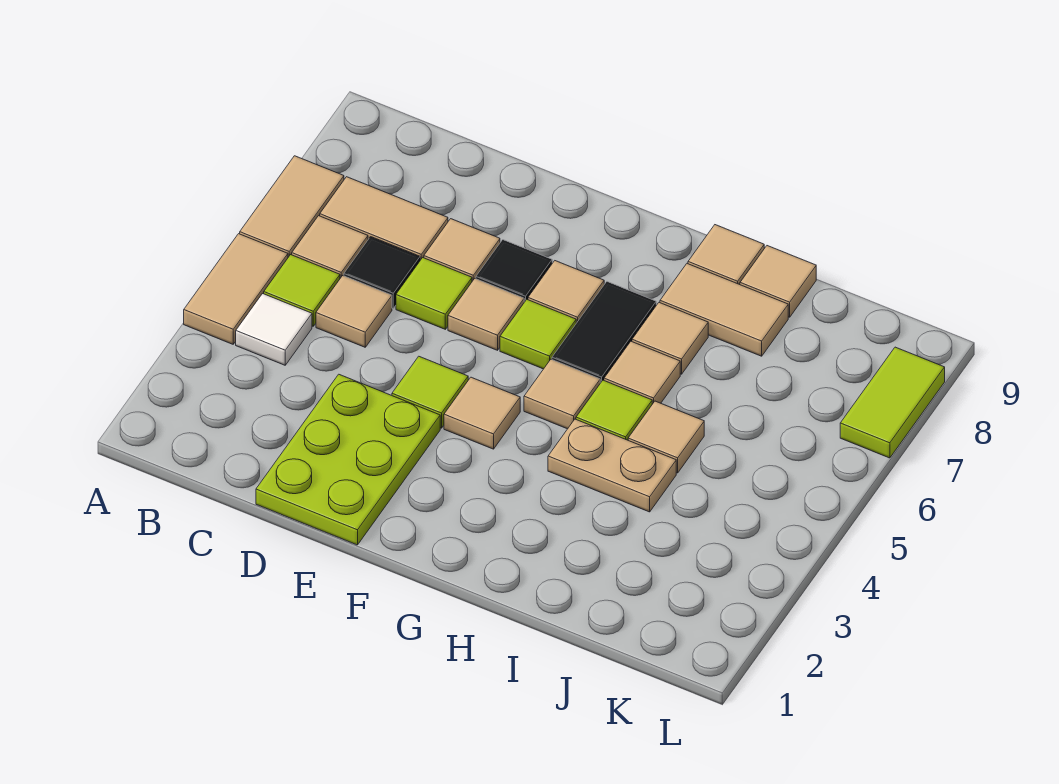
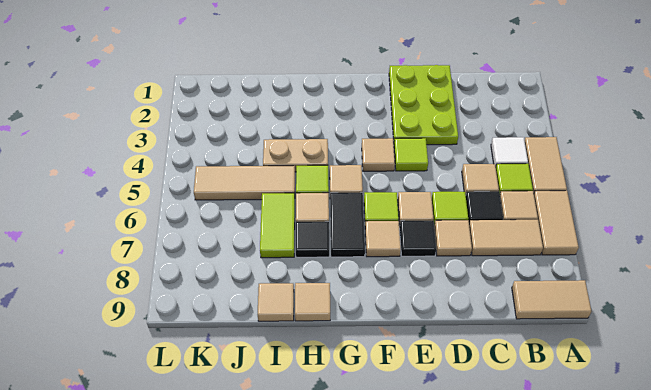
tan tile H7 level 1 -> black tile H7 level 1
tan tile H8:I8 level 1 -> tan tile A9:B9 level 1
tan tile I5 level 1 -> tan tile I5:K5 level 1
lime tile L7:L8 level 1 -> lime tile I6:I7 level 1

